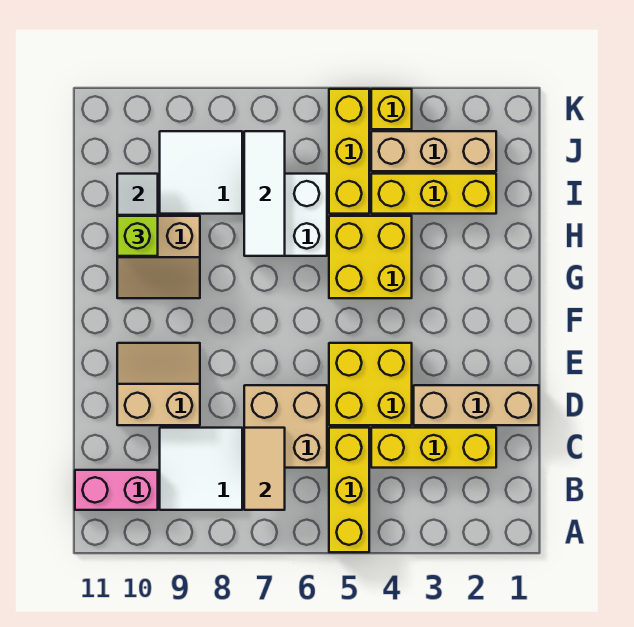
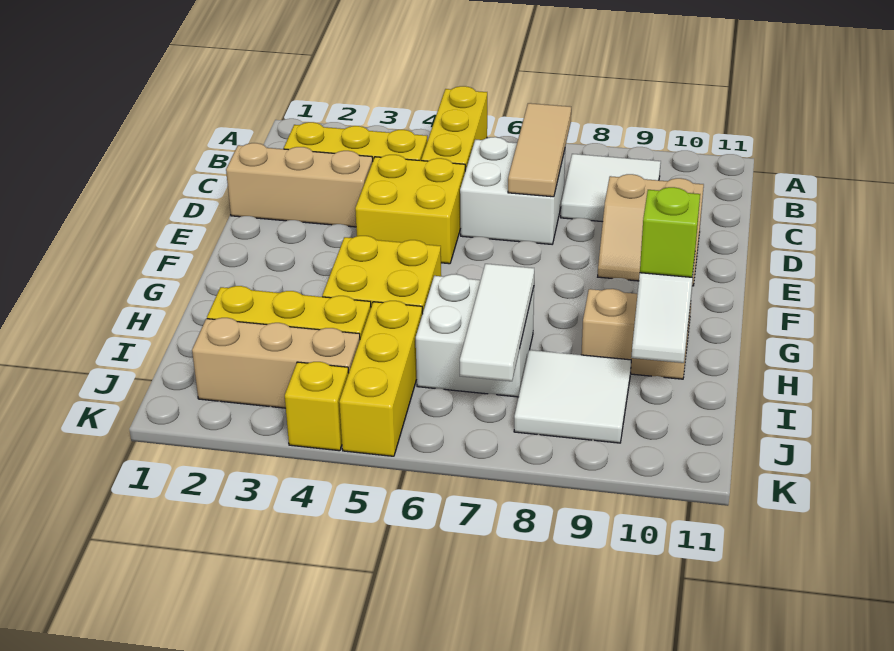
tan tile B7:C7 level 2 -> tan tile B7:D7 level 2
pink brick B10:B11 level 1 -> none
tan brick C6:D7 level 1 -> white brick C6:D7 level 1

